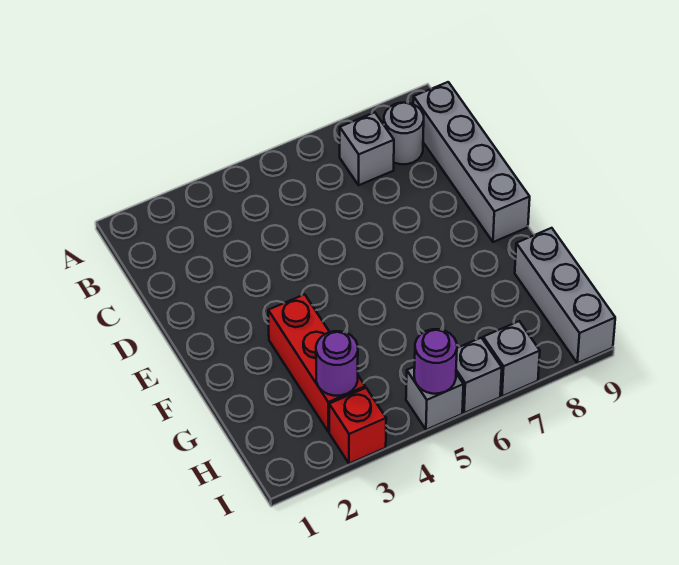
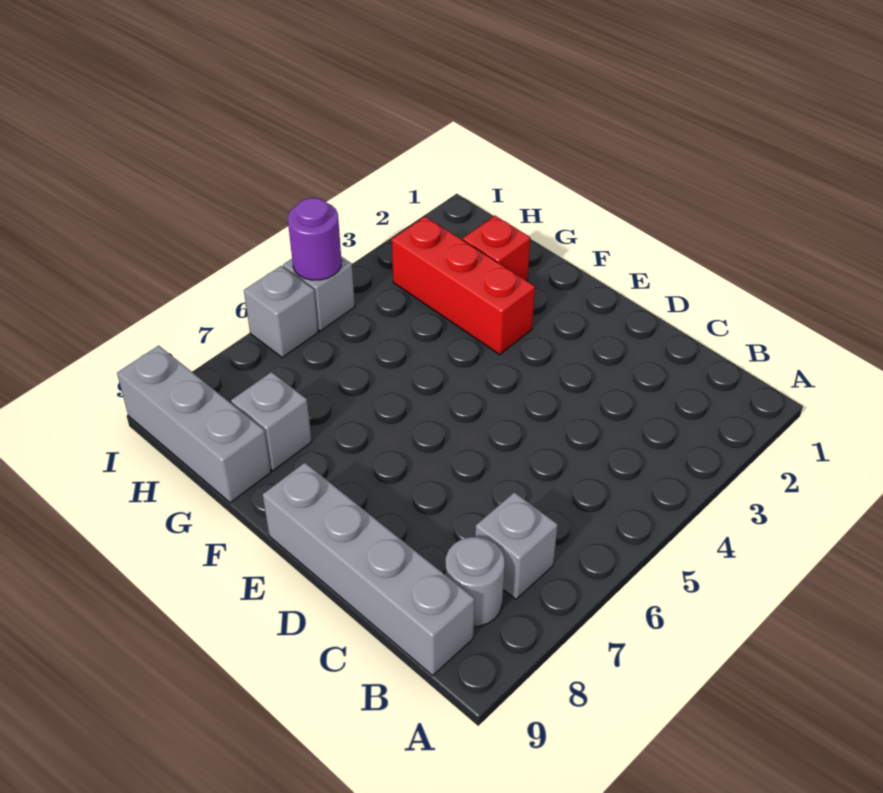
purple round brick H3 level 2 -> none
red brick I3 level 1 -> red brick G2 level 1
grey brick I7 level 1 -> grey brick G8 level 1

